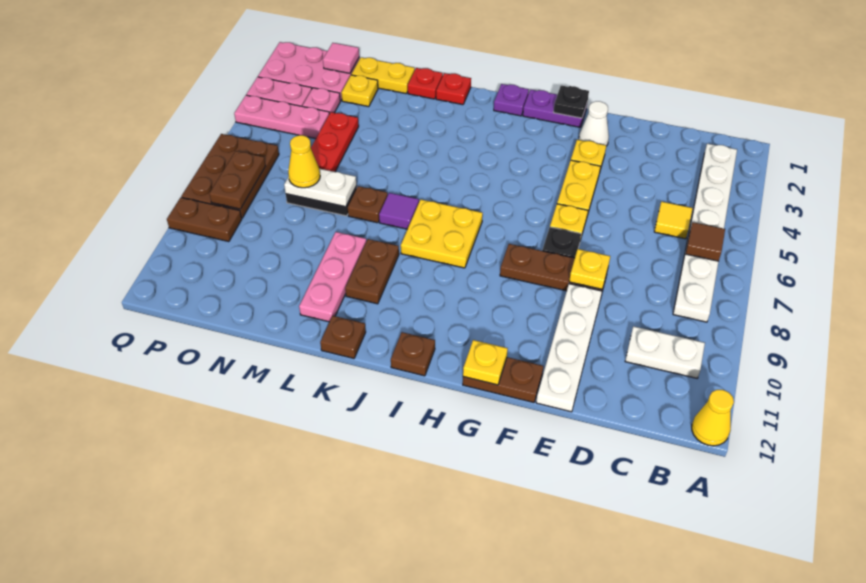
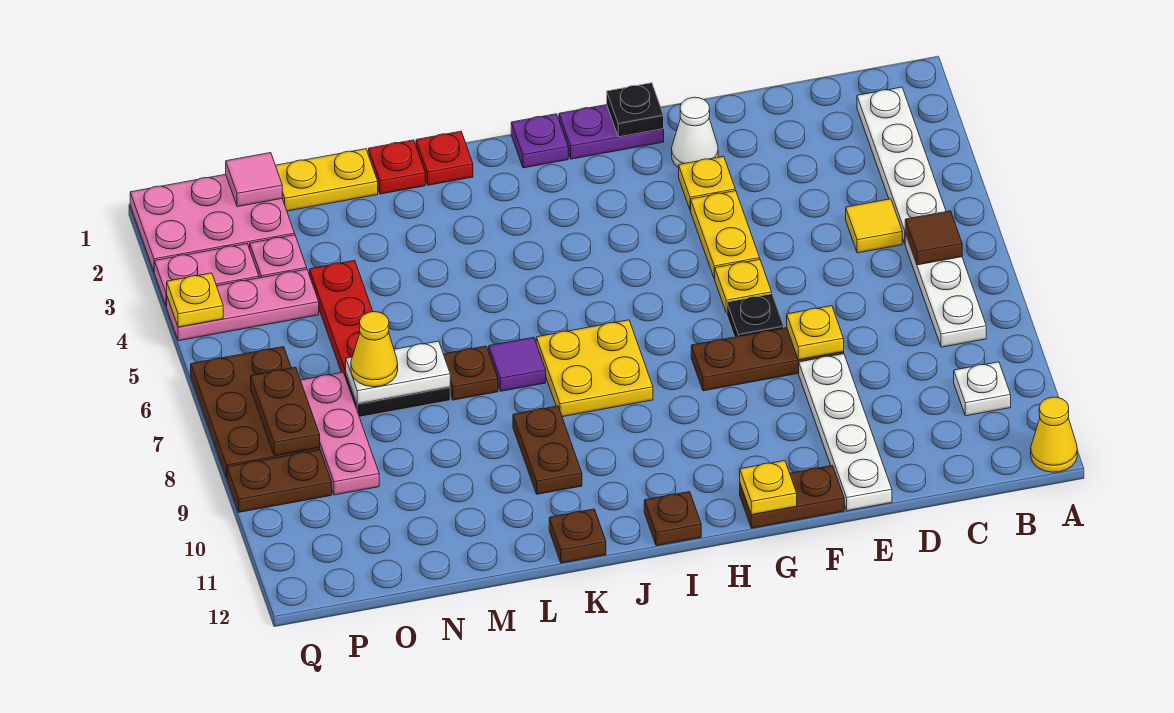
white plate B10:C10 level 1 -> white plate B10 level 1
pink plate L9:L11 level 1 -> pink plate O7:O9 level 1
yellow plate N2 level 1 -> yellow plate Q4 level 2

